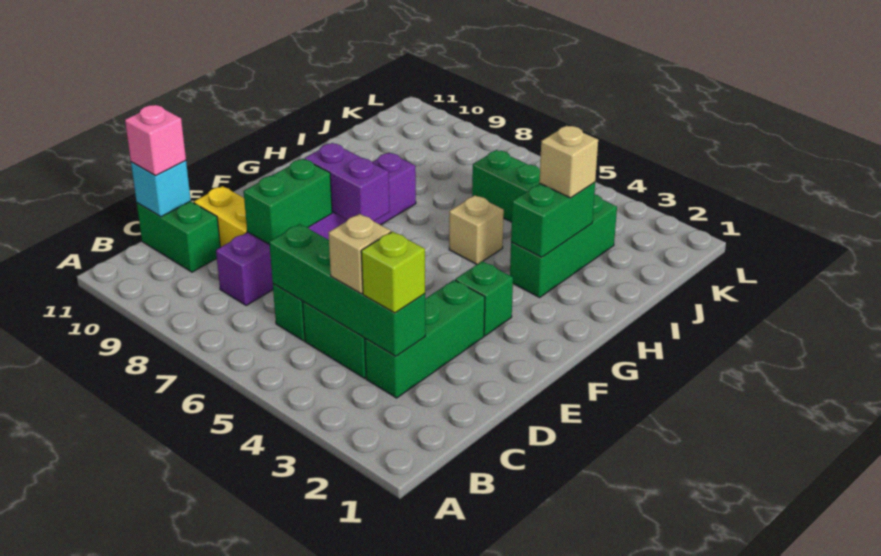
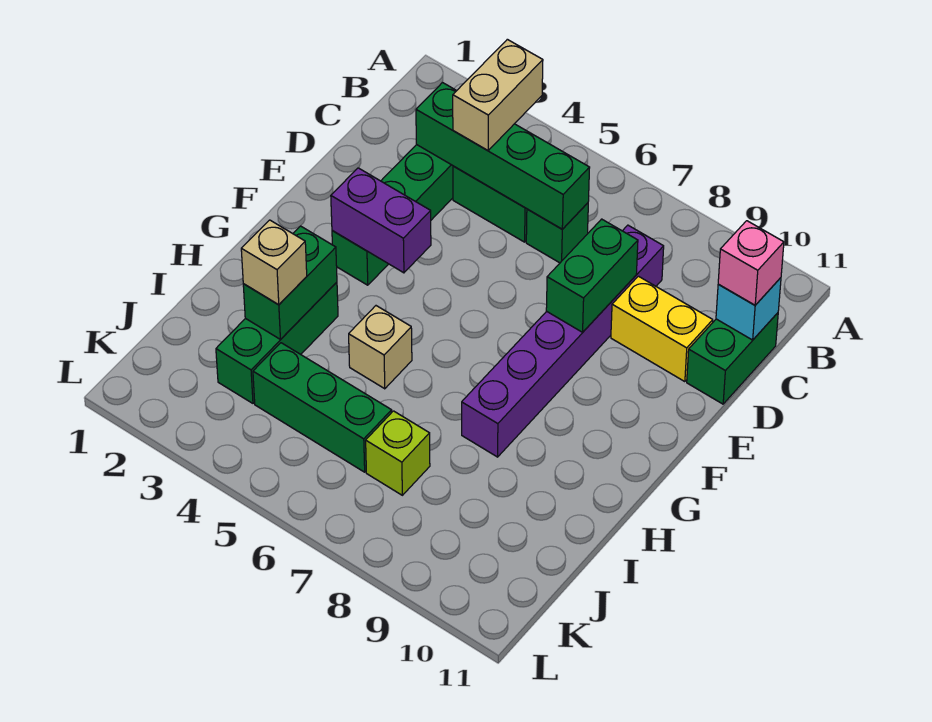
lime brick C3 level 3 -> lime brick J7 level 1
tan brick C4 level 3 -> tan brick B4:C4 level 3
green brick C10:C11 level 1 -> green brick C11:D11 level 1
purple brick F7:F8 level 2 -> purple brick F3:F4 level 2

